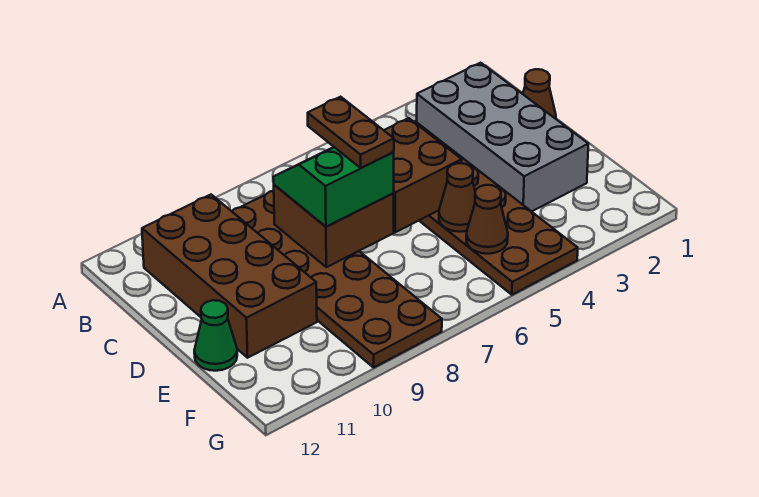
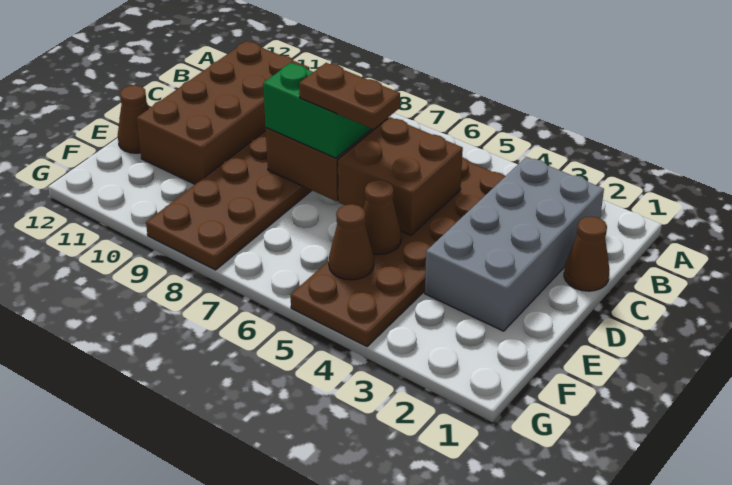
brown plate C7:D7 level 4 -> brown plate D6:D7 level 4
green cone E12 level 1 -> brown cone E12 level 1

